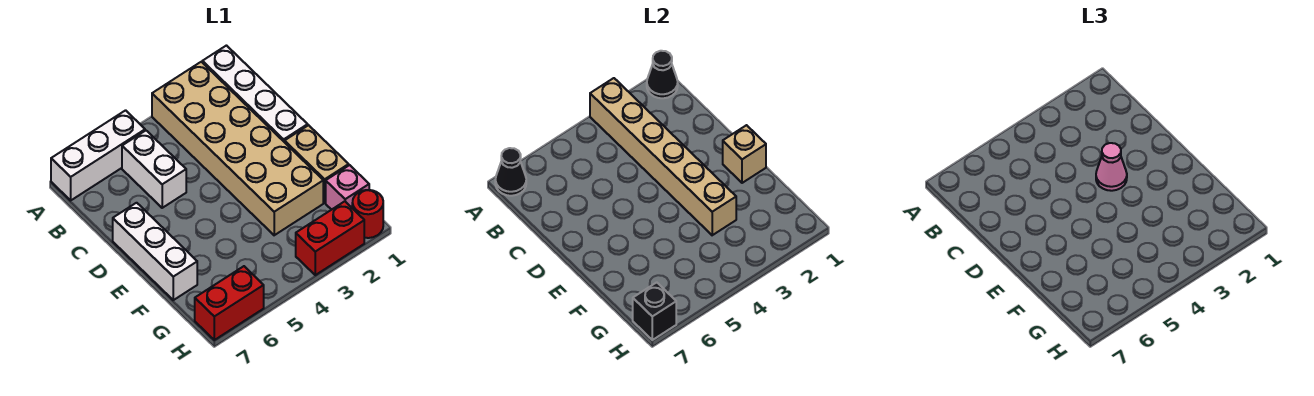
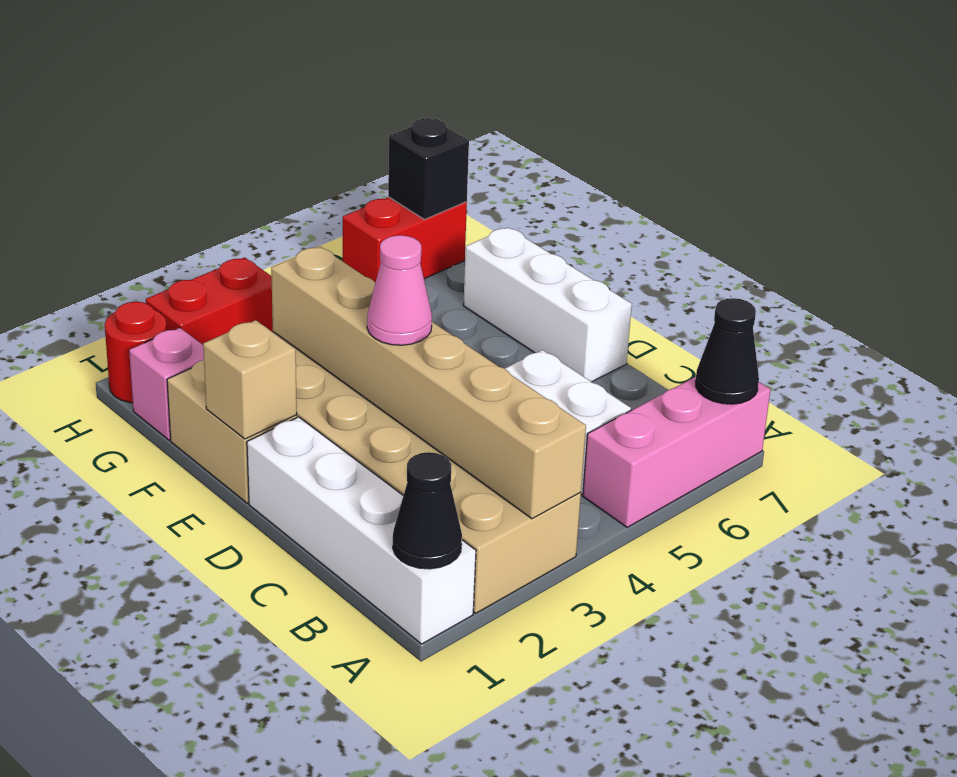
white brick A5:A7 level 1 -> pink brick A5:A7 level 1

